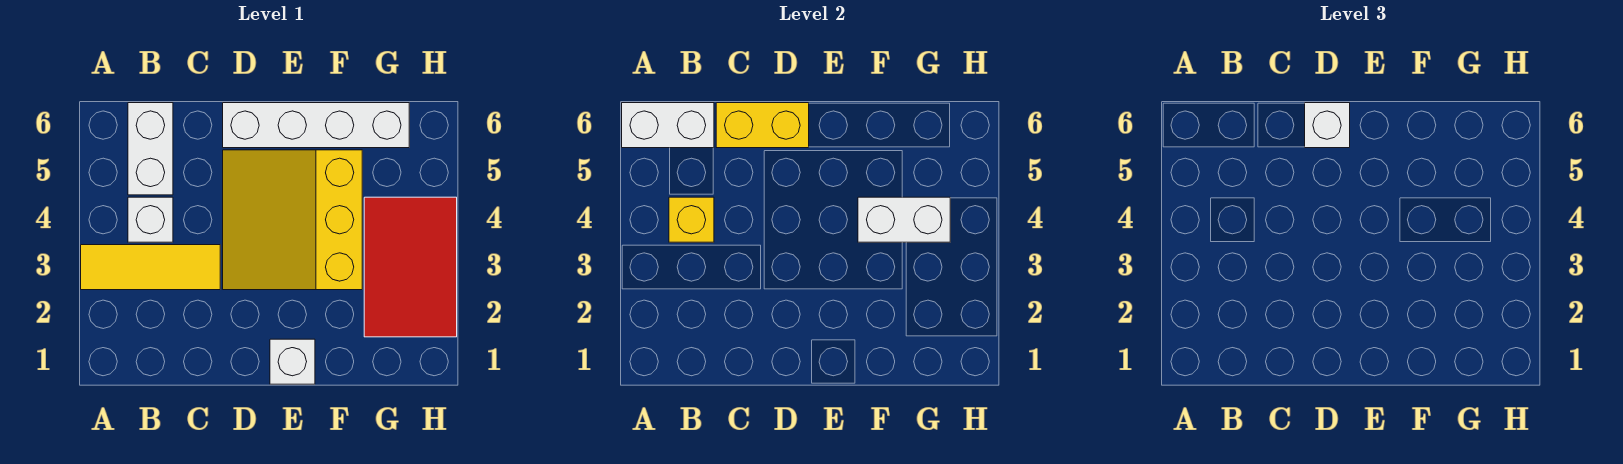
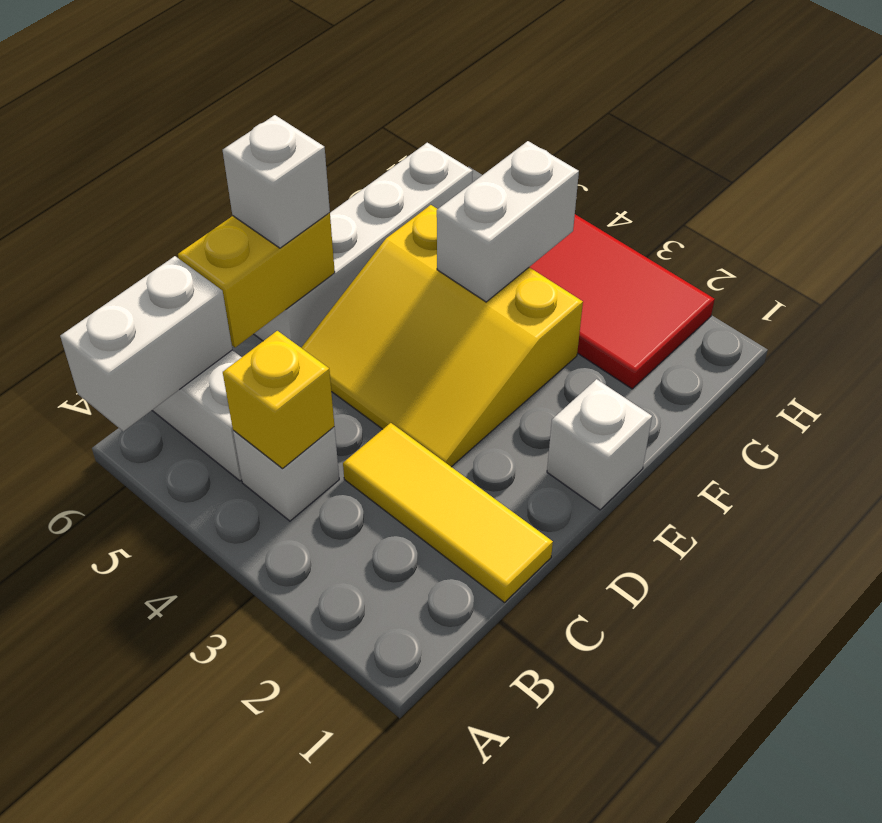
yellow tile A3:C3 level 1 -> yellow tile C1:C3 level 1

